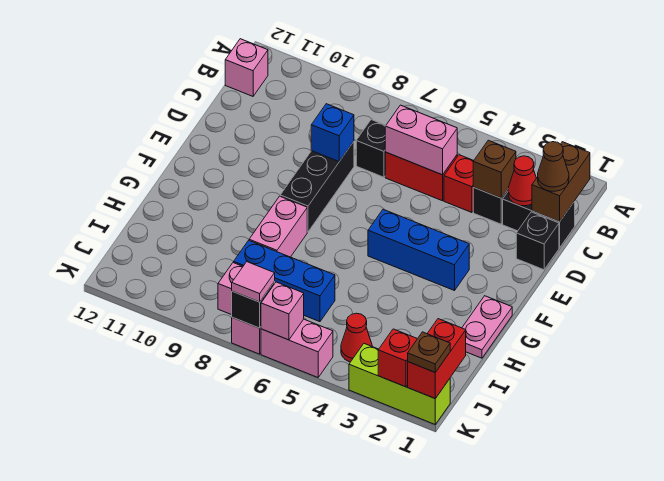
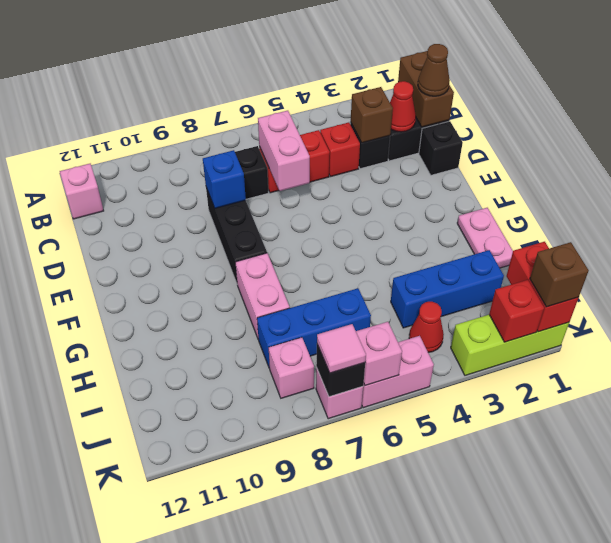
pink brick C5:C6 level 2 -> pink brick C6:D6 level 2
blue brick F3:F5 level 1 -> blue brick I2:I4 level 1
brown plate K1 level 3 -> brown brick K1 level 3

